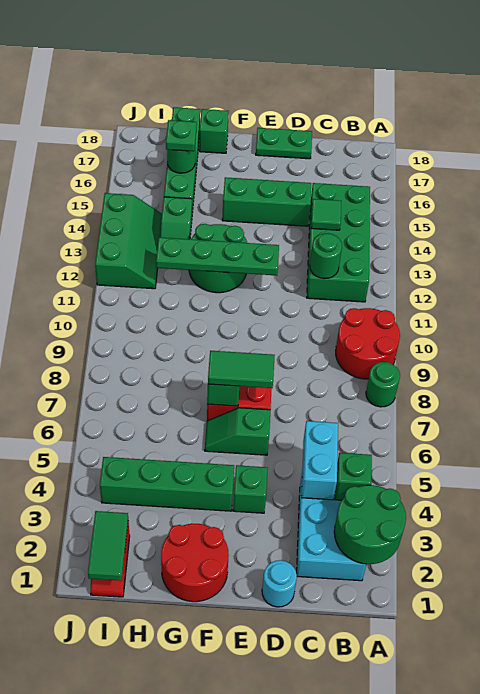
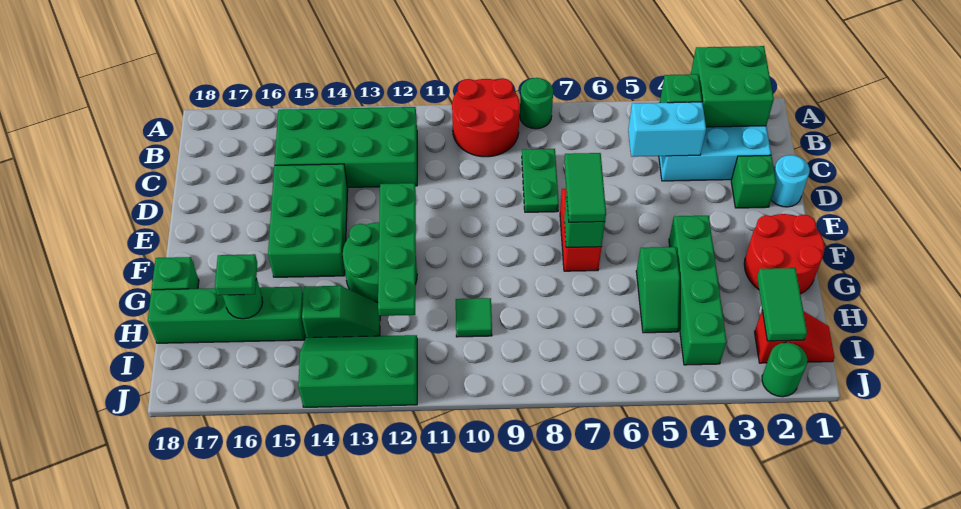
green round brick A2:B3 level 2 -> green brick A2:B3 level 2
green round brick C12 level 2 -> green round brick J2 level 1
green tile C14 level 2 -> green tile H10 level 1
green brick D15:F15 level 1 -> green brick D14:F15 level 1
green plate D18:E18 level 1 -> green plate C8:D8 level 1
green brick E4 level 1 -> green brick D2 level 1
green slope E6:F6 level 1 top E -> green slope G5:H5 level 1 top G
green tile I1:I2 level 2 -> green tile H2:I2 level 2

